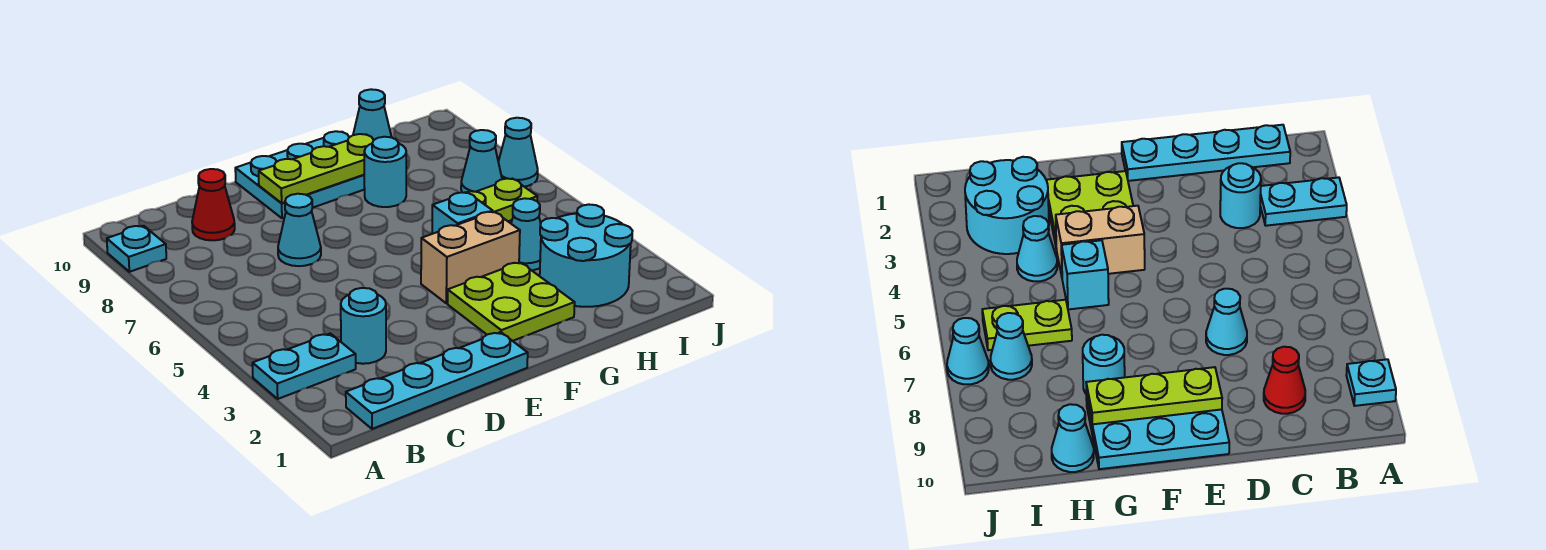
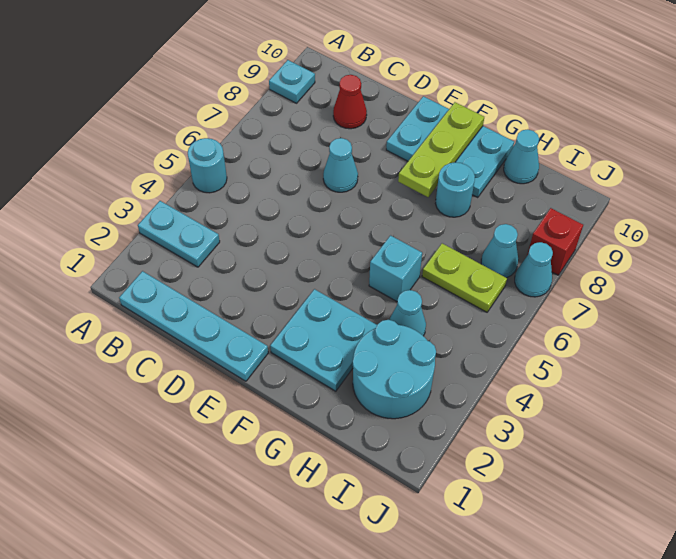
cyan round brick C3 level 1 -> cyan round brick A5 level 1
lime plate E9:G9 level 2 -> lime plate F8:F10 level 2
lime plate F2:G3 level 1 -> cyan plate F2:G3 level 1
tan brick F4:G4 level 1 -> none
none -> red brick J8 level 1

